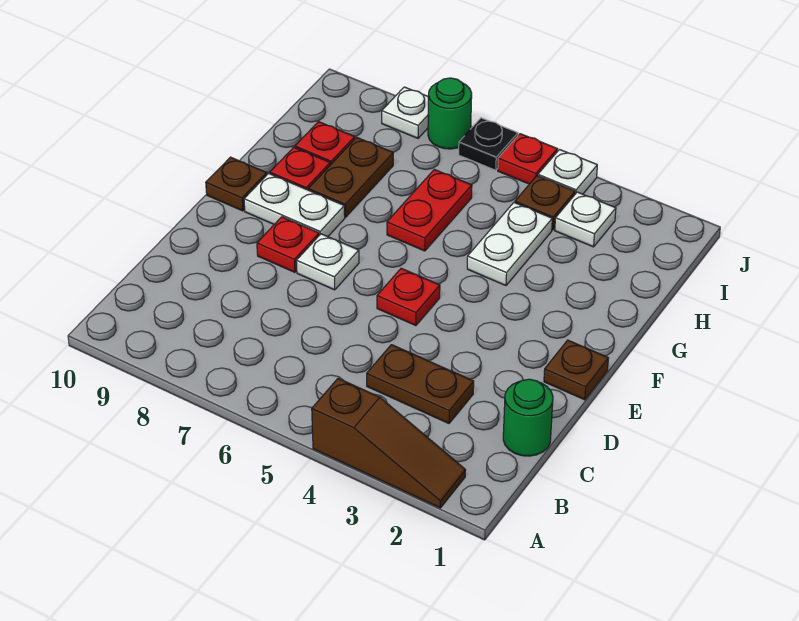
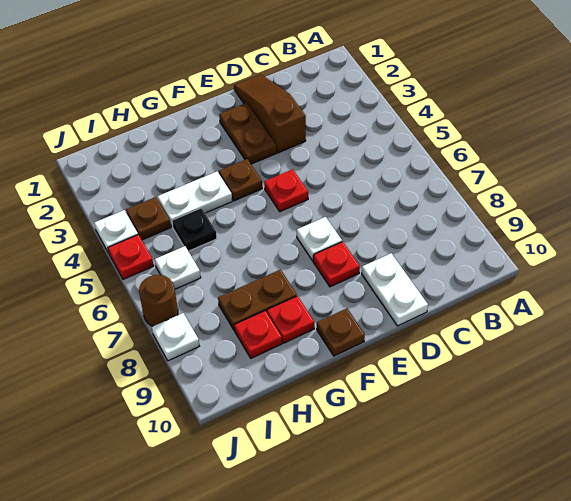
brown slope A2:A4 level 1 top 4 -> brown slope D1:D3 level 1 top 3
green round brick C1 level 1 -> none
brown plate C3:C4 level 1 -> brown plate E2:E3 level 1
brown plate E1 level 1 -> brown plate F4 level 1
white plate F8:F9 level 1 -> white plate D9:D10 level 1
red plate G6:H6 level 1 -> none
white plate I3 level 1 -> white plate I6 level 1
black plate J6 level 1 -> black plate H5 level 1
green round brick J7 level 1 -> brown round brick J7 level 1

